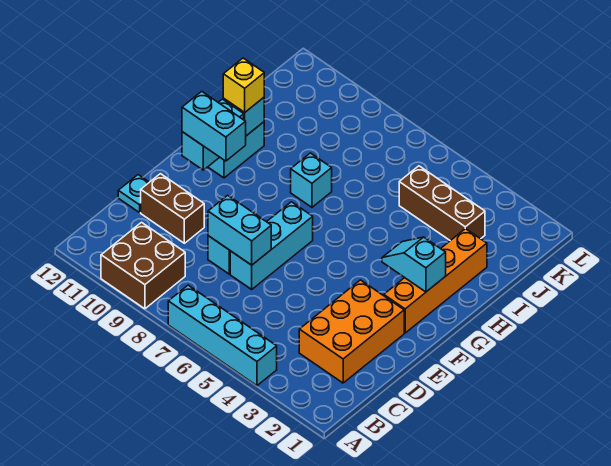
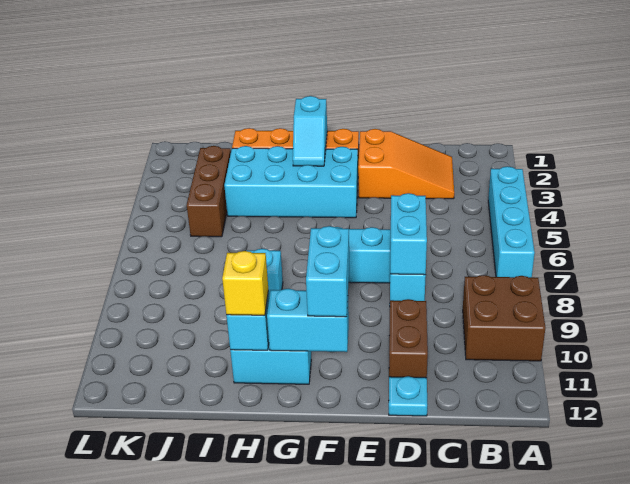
orange brick C2:E3 level 1 -> orange slope C2:E3 level 1 top E
none -> cyan brick F3:I4 level 1

